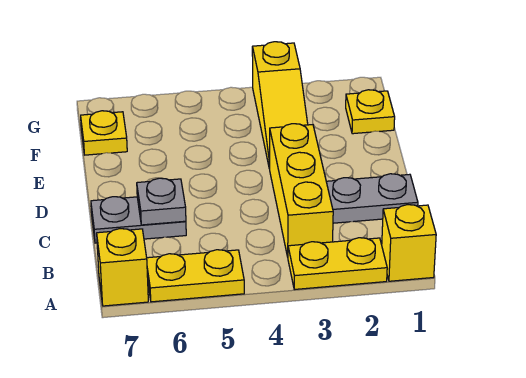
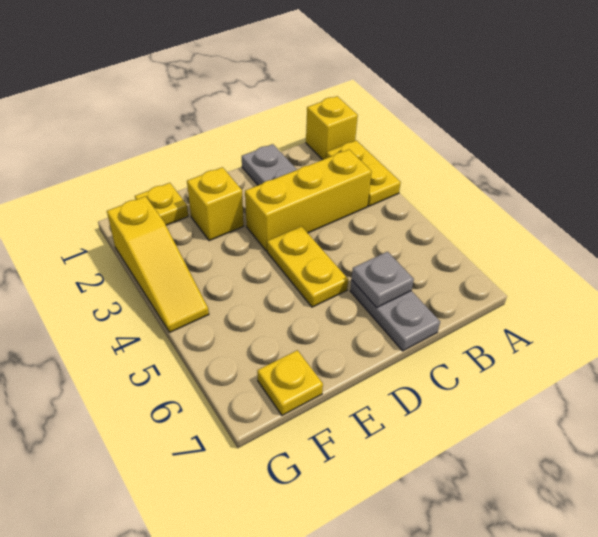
yellow plate A5:A6 level 1 -> yellow plate D4:D5 level 1
yellow brick A7 level 1 -> yellow brick E2 level 1
yellow slope E3:G3 level 1 top G -> yellow slope G2:G4 level 1 top 2

